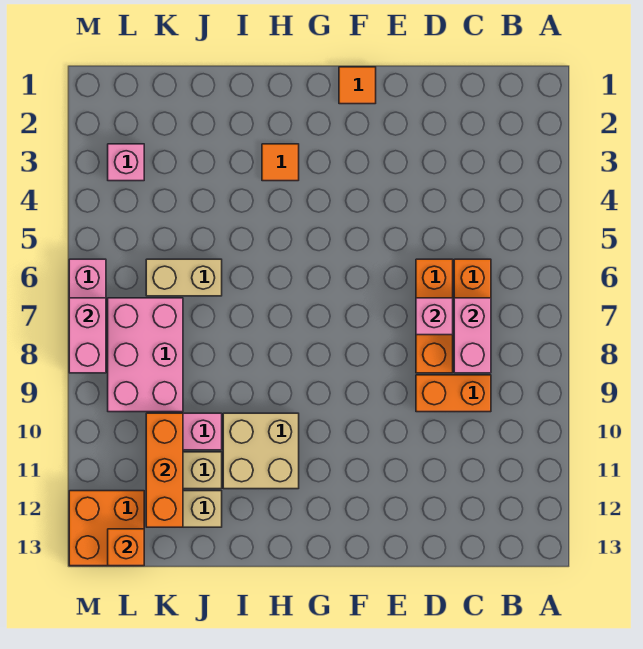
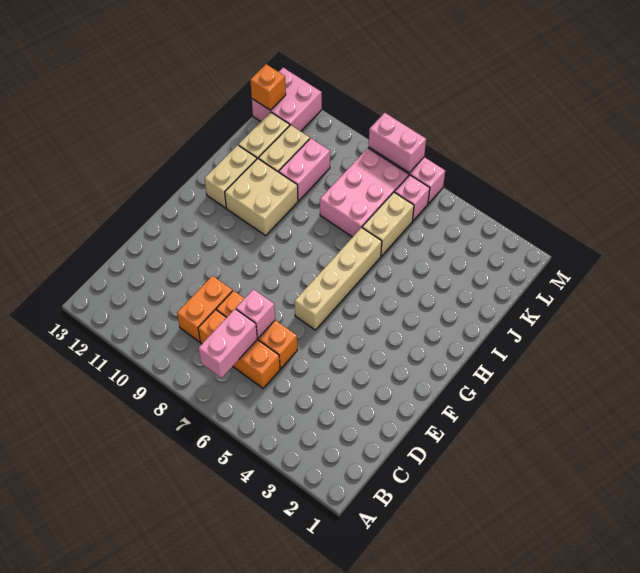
pink brick C7:C8 level 2 -> pink brick B7:C7 level 2
orange tile F1 level 1 -> none
none -> tan brick F6:I6 level 1
orange tile H3 level 1 -> none
none -> tan brick H12:I12 level 1
pink brick K7:L9 level 1 -> pink brick J7:L8 level 1
orange brick K10:K12 level 2 -> none
pink brick L3 level 1 -> pink brick L6 level 1
orange brick L12:M13 level 1 -> pink brick L12:M13 level 1

